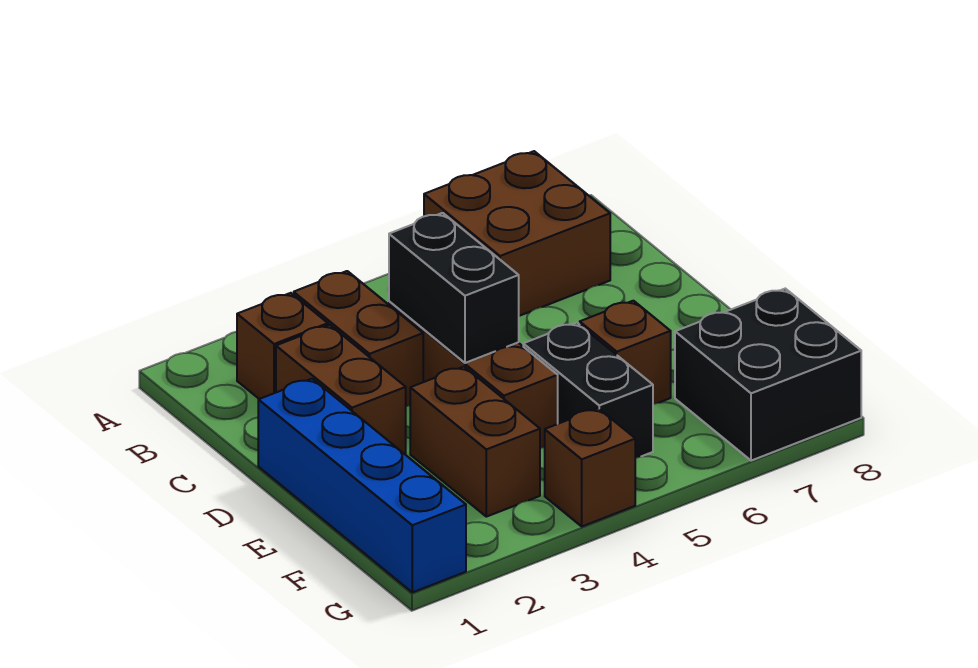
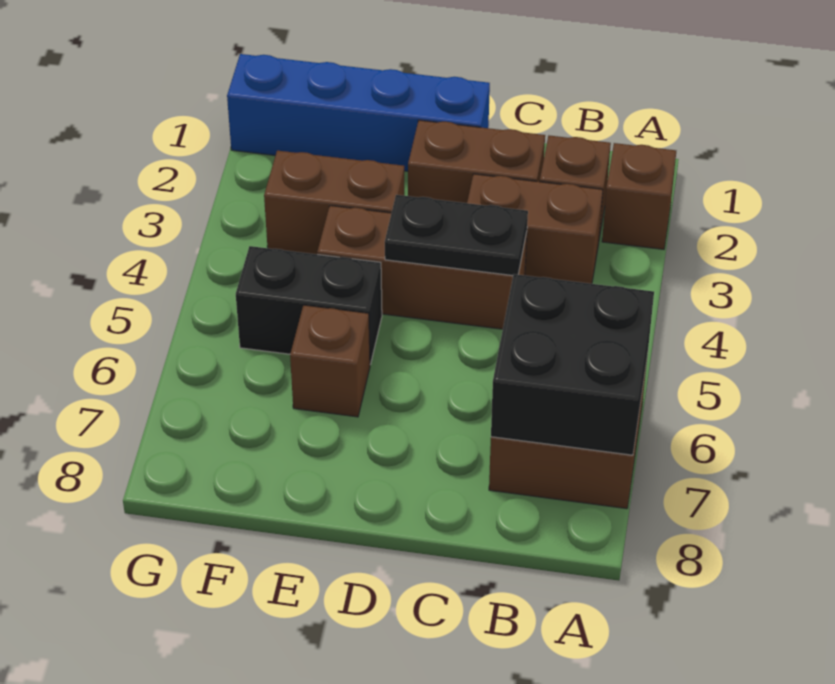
black brick C4:D4 level 2 -> black plate C4:D4 level 2
black brick F7:G8 level 1 -> black brick A6:B7 level 2
brown brick G4 level 1 -> brown brick A2 level 1

